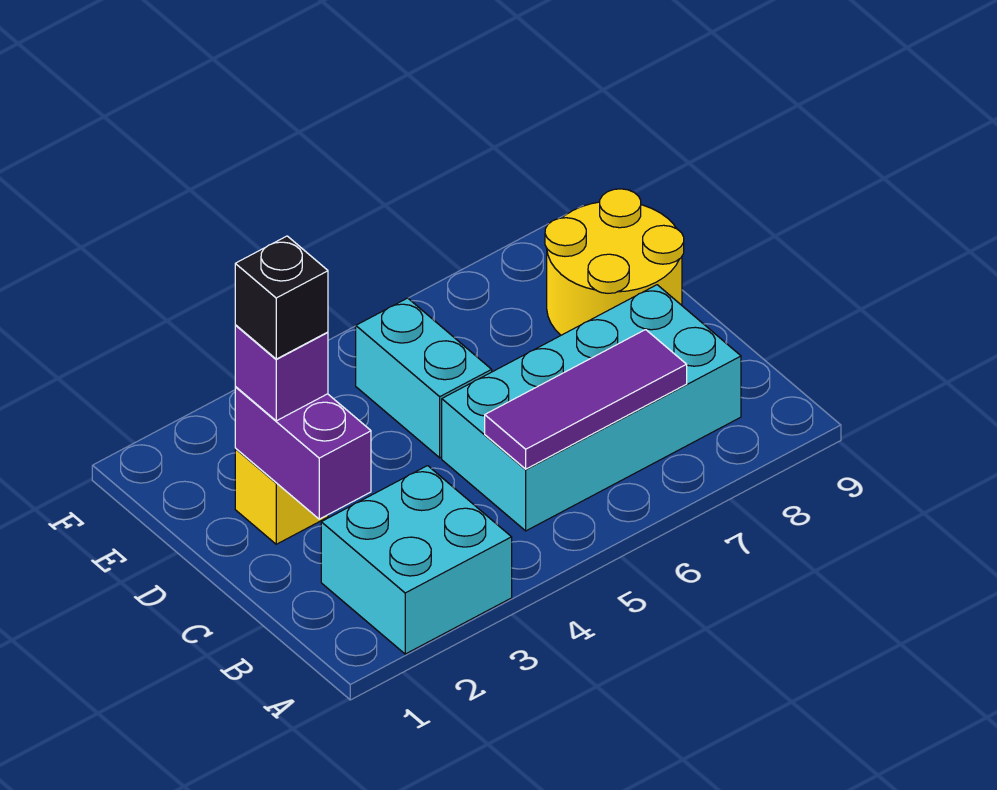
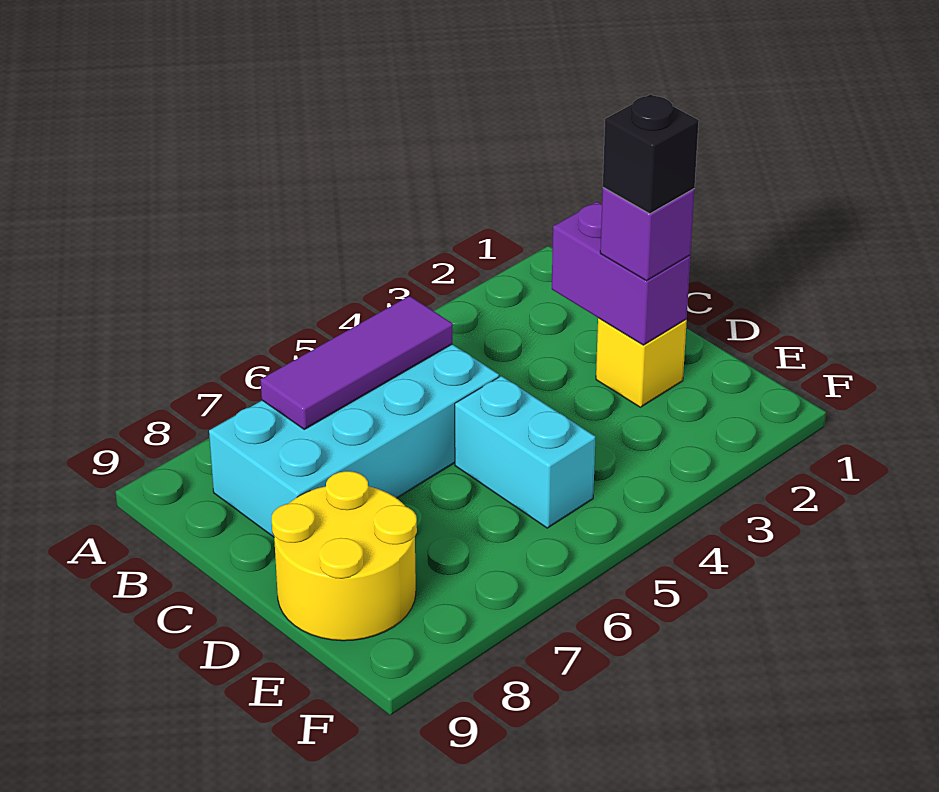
cyan brick A2:B3 level 1 -> none

